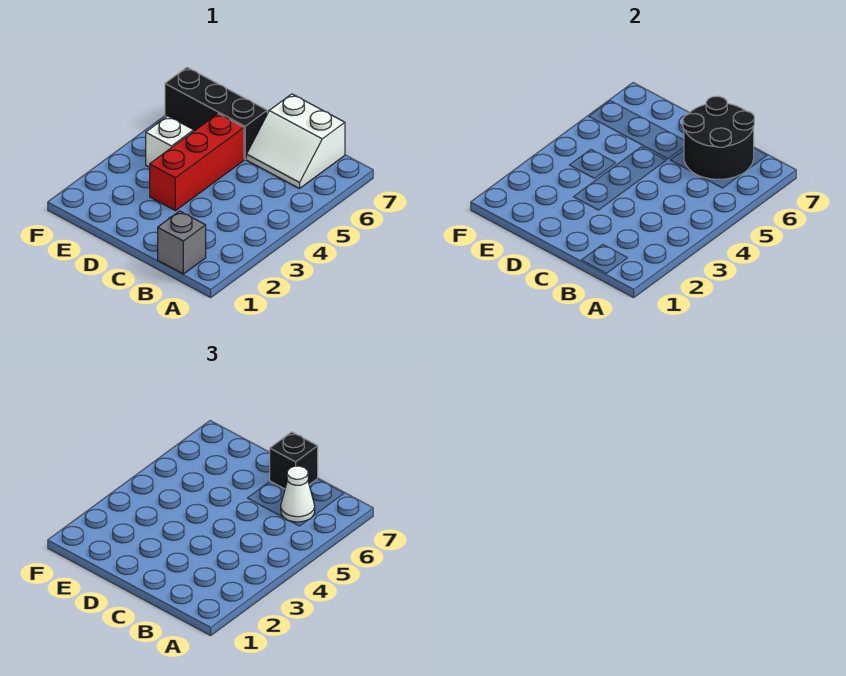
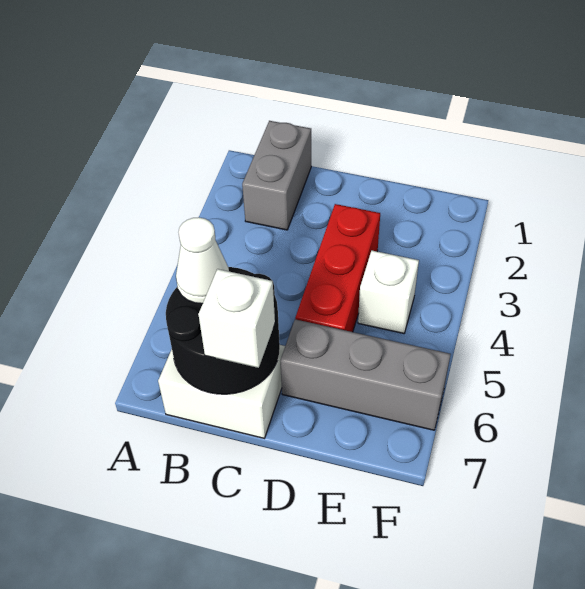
grey brick B1 level 1 -> grey brick B1:B2 level 1
black brick C7 level 3 -> white brick C7 level 3
black brick D6:F6 level 1 -> grey brick D6:F6 level 1

